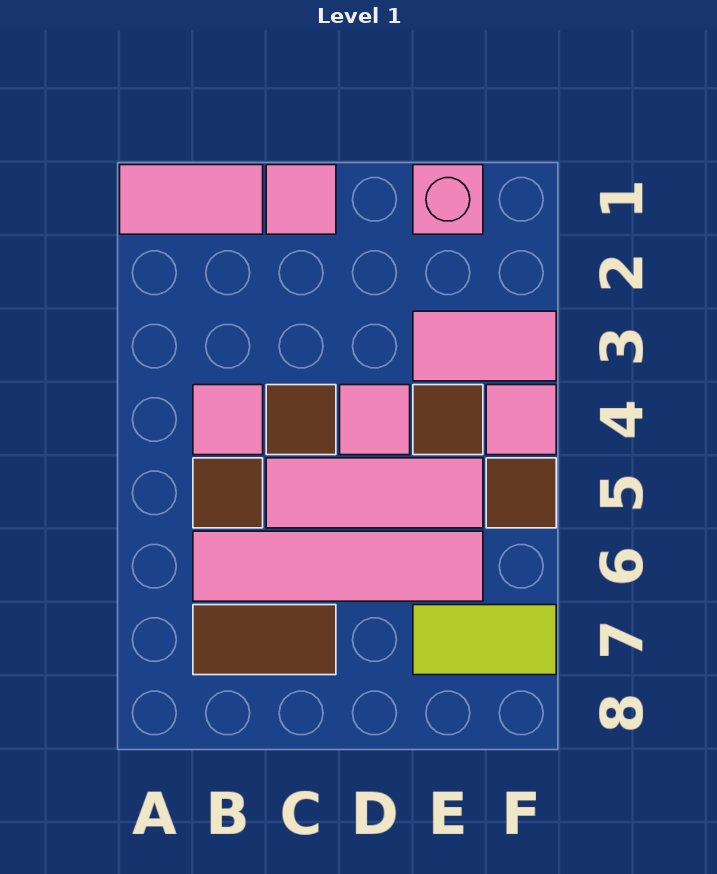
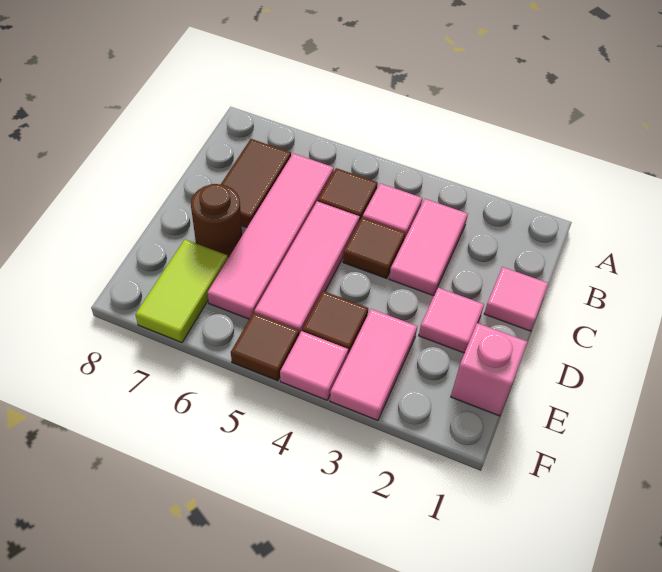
pink tile A1:B1 level 1 -> pink tile B3:C3 level 1
pink tile D4 level 1 -> pink tile D2 level 1
none -> brown round brick D7 level 1

